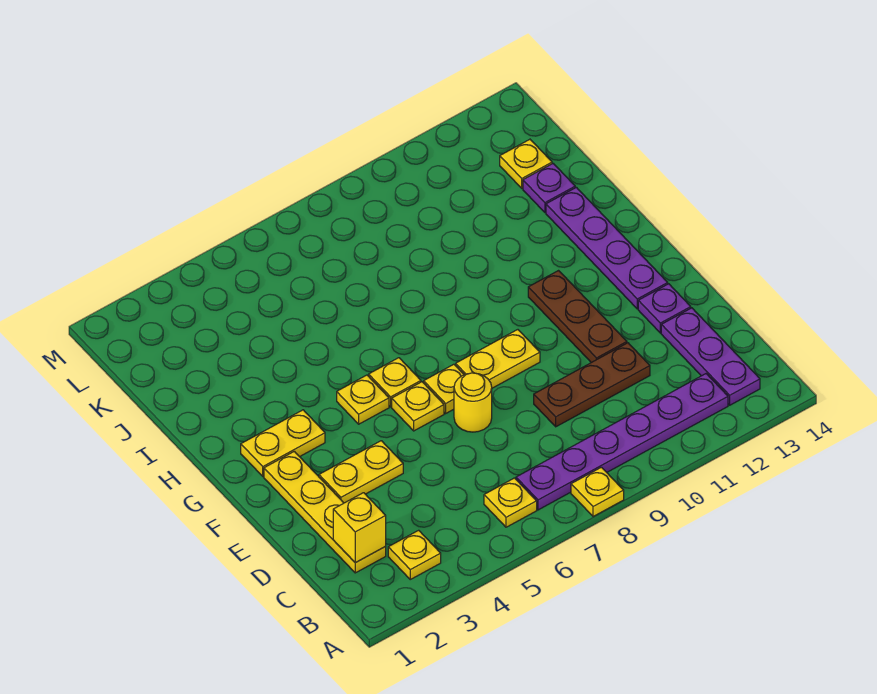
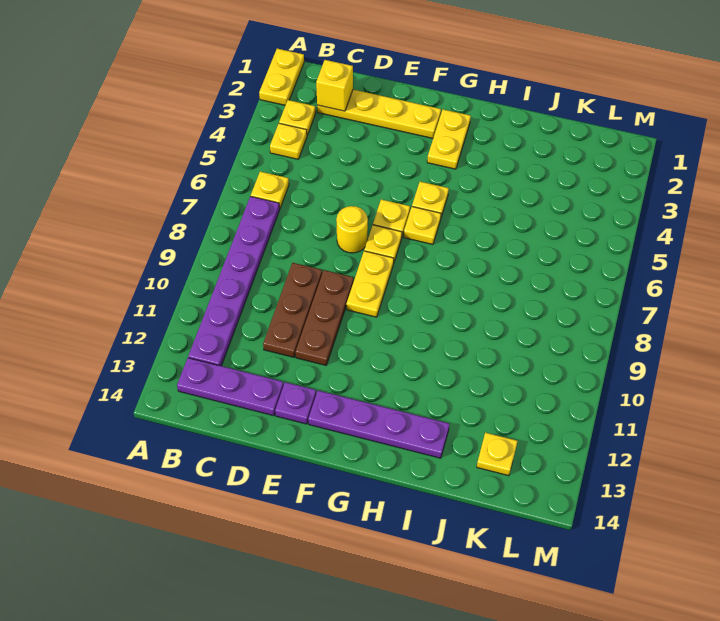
yellow plate A8 level 1 -> yellow plate B4 level 1
yellow plate E3:E4 level 1 -> yellow plate A1:A2 level 1
brown plate E11:G11 level 1 -> brown plate E9:E11 level 1
purple plate J13 level 1 -> none

